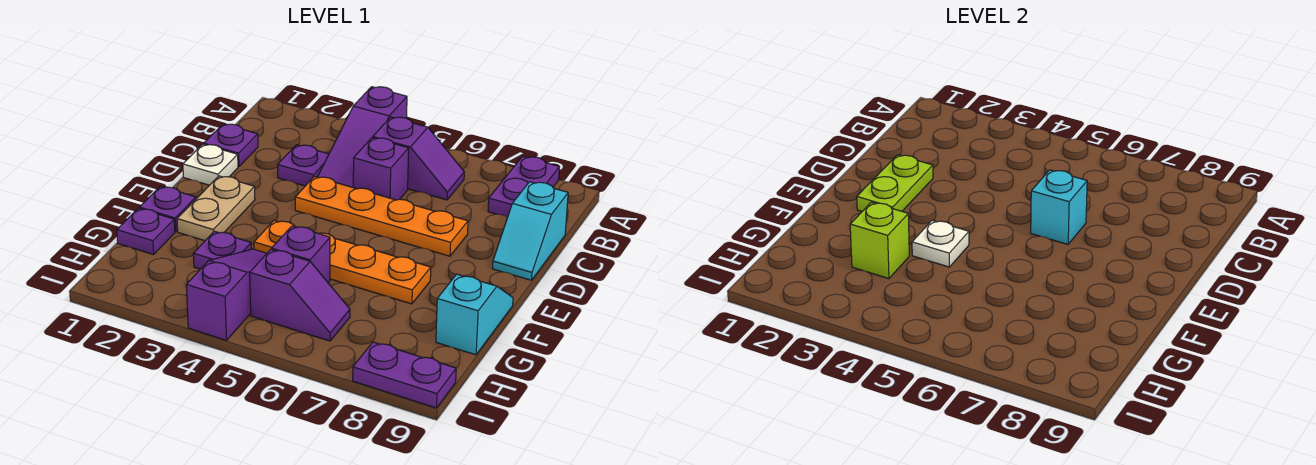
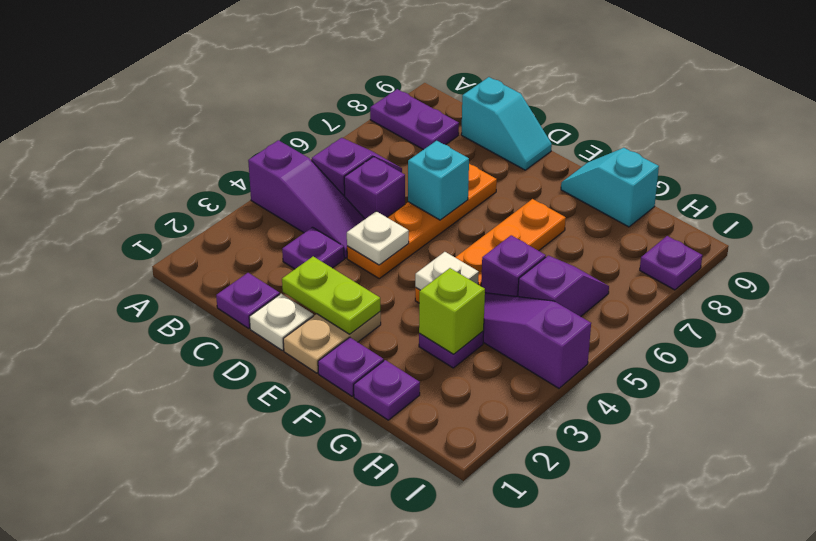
none -> white plate D4 level 2
tan plate E2:F2 level 1 -> tan plate E1:E2 level 1
purple plate I8:I9 level 1 -> purple plate I8 level 1

